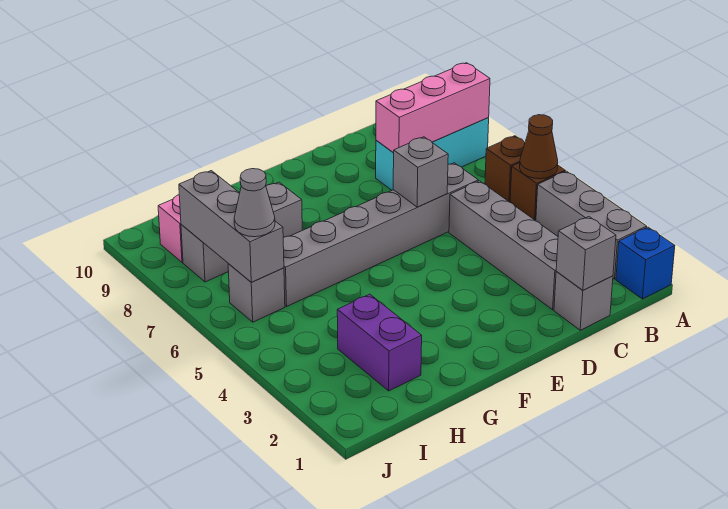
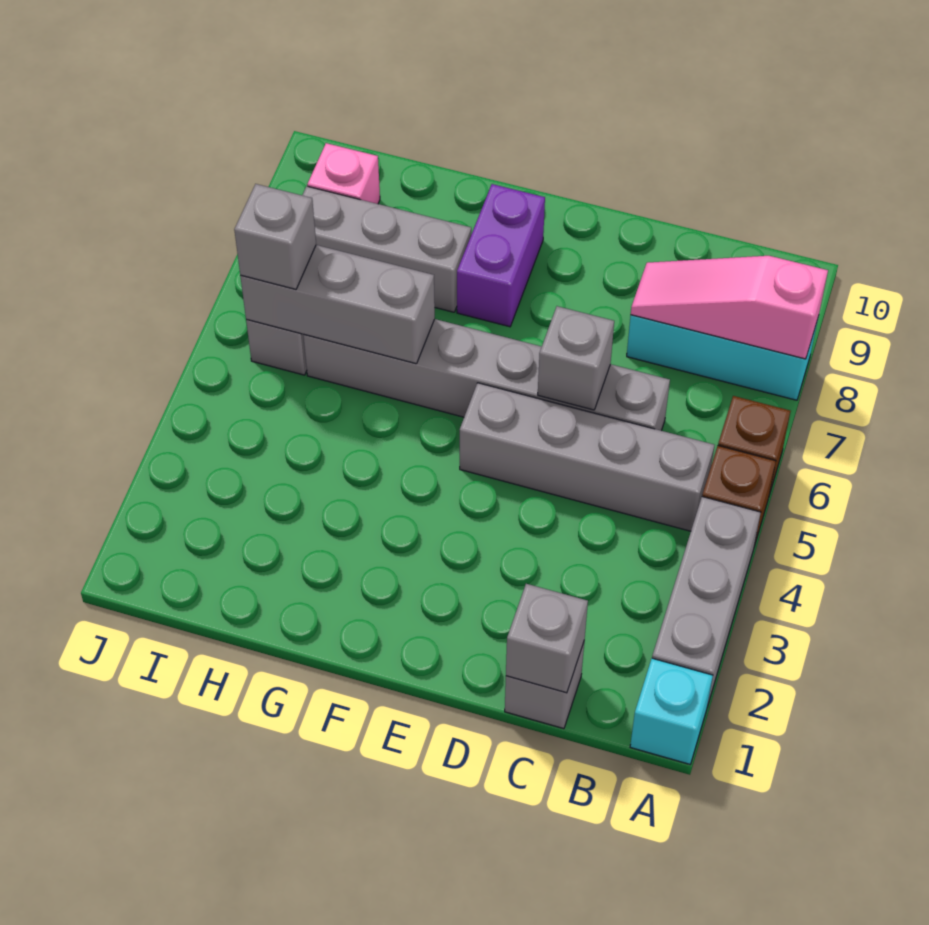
blue brick A1 level 1 -> cyan brick A1 level 1
brown cone A5 level 2 -> none
pink brick A8:C8 level 2 -> pink slope A8:C8 level 2 top A
grey brick C2:C5 level 1 -> grey brick B5:E5 level 1
purple brick H2:H3 level 1 -> purple brick F8:F9 level 1
grey brick I6:I8 level 2 -> grey brick G6:I6 level 2
grey cone I6 level 3 -> grey brick I6 level 3

